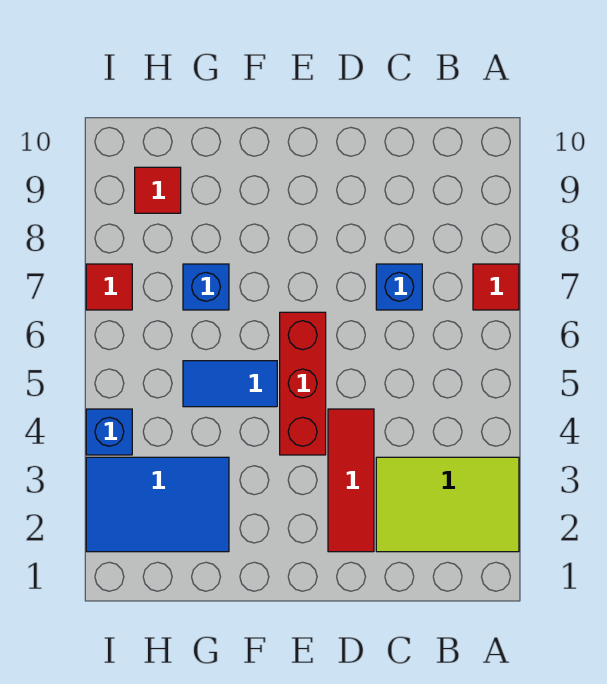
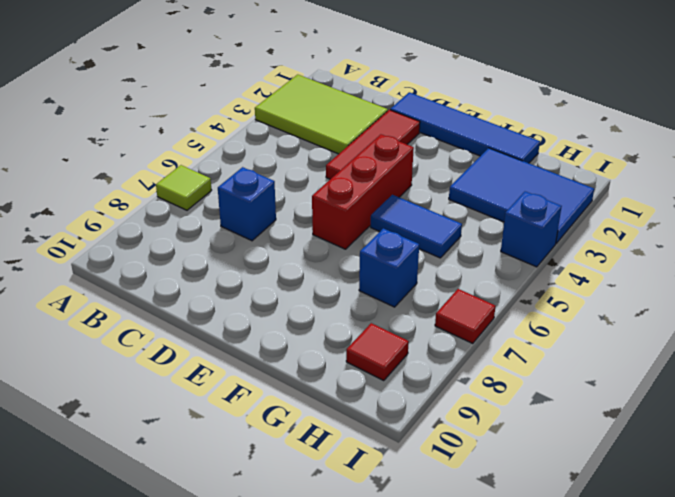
red tile A7 level 1 -> lime tile A7 level 1
none -> blue tile D1:G1 level 1

